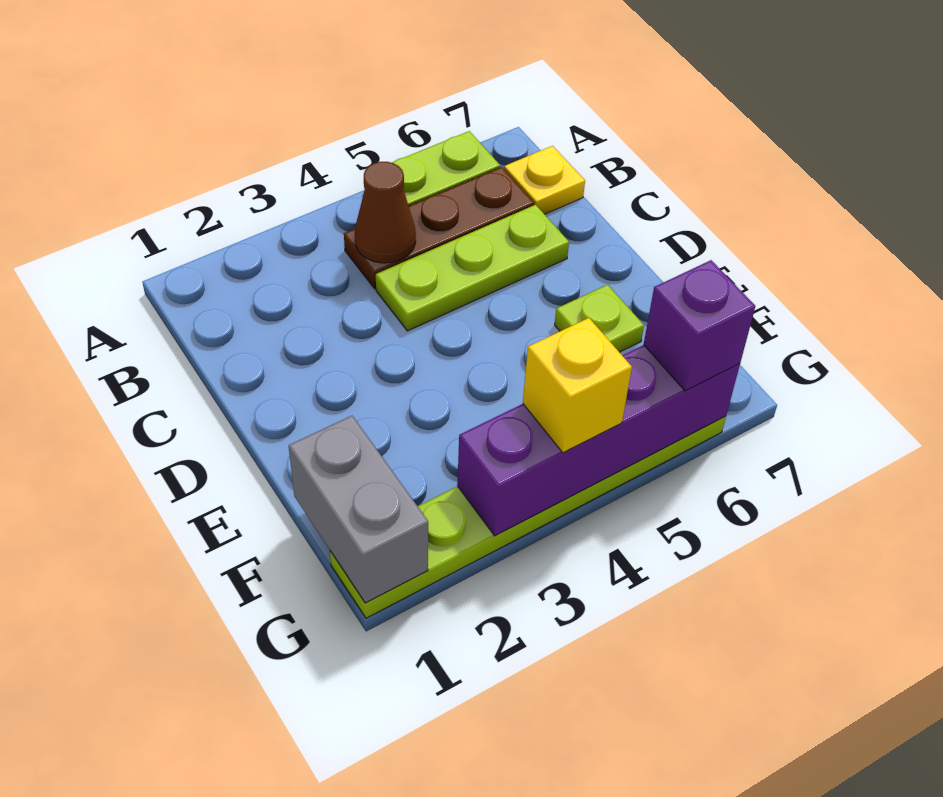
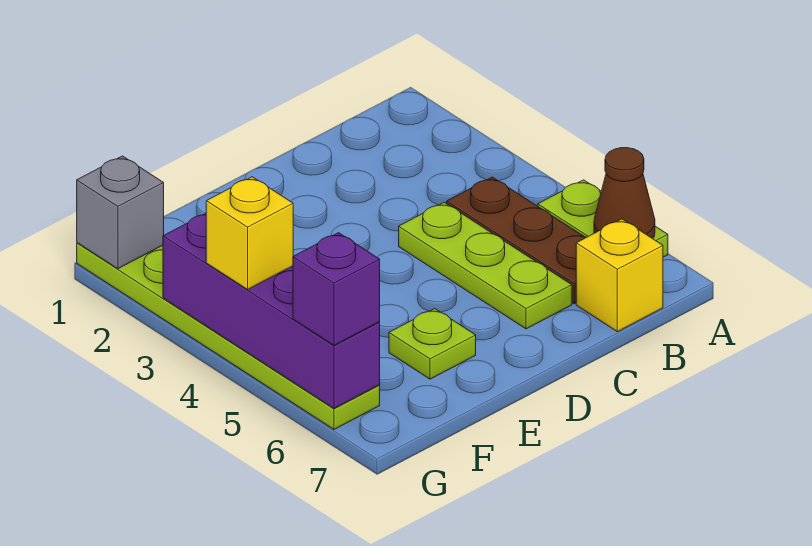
brown cone B4 level 2 -> brown cone A6 level 2
yellow plate B7 level 1 -> yellow brick B7 level 1
grey brick F1:G1 level 2 -> grey brick G1 level 2

